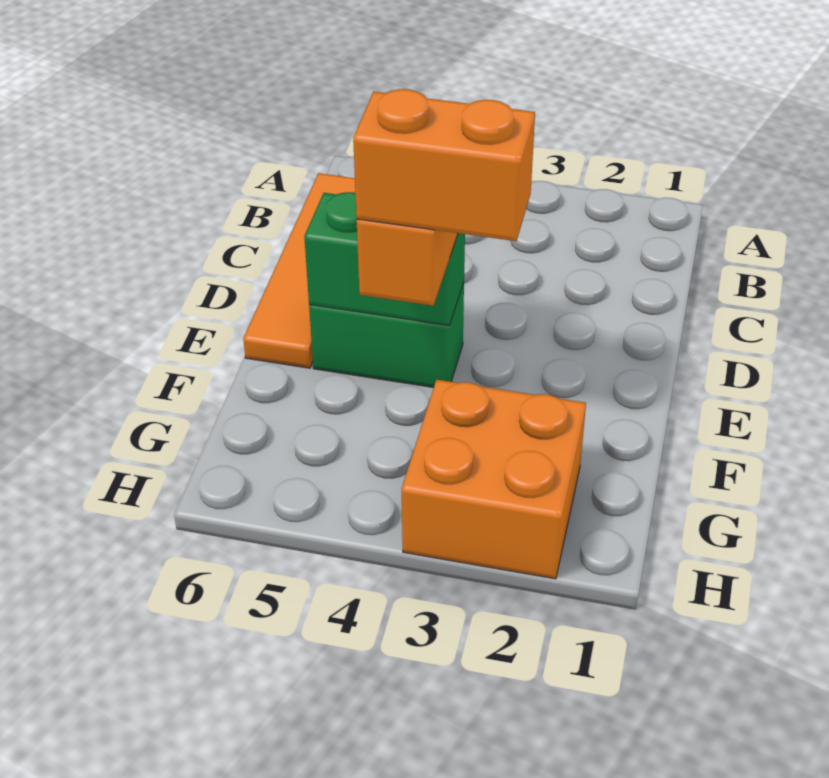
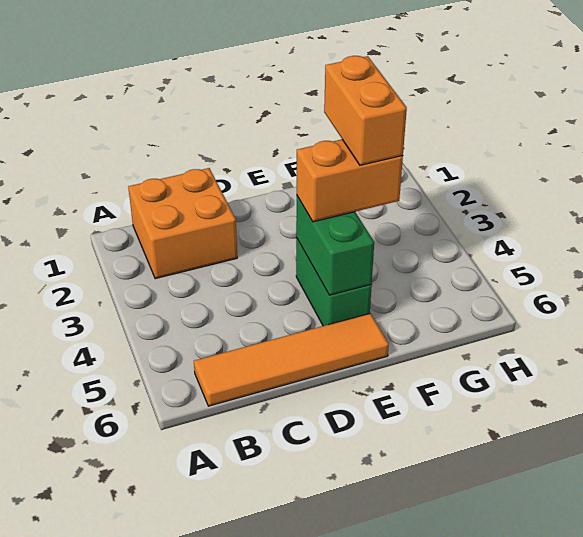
orange brick G2:H3 level 1 -> orange brick B1:C2 level 1

